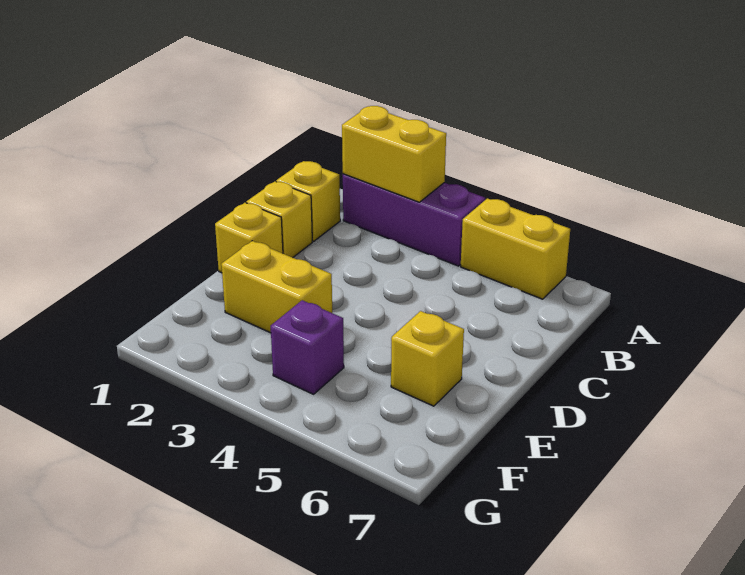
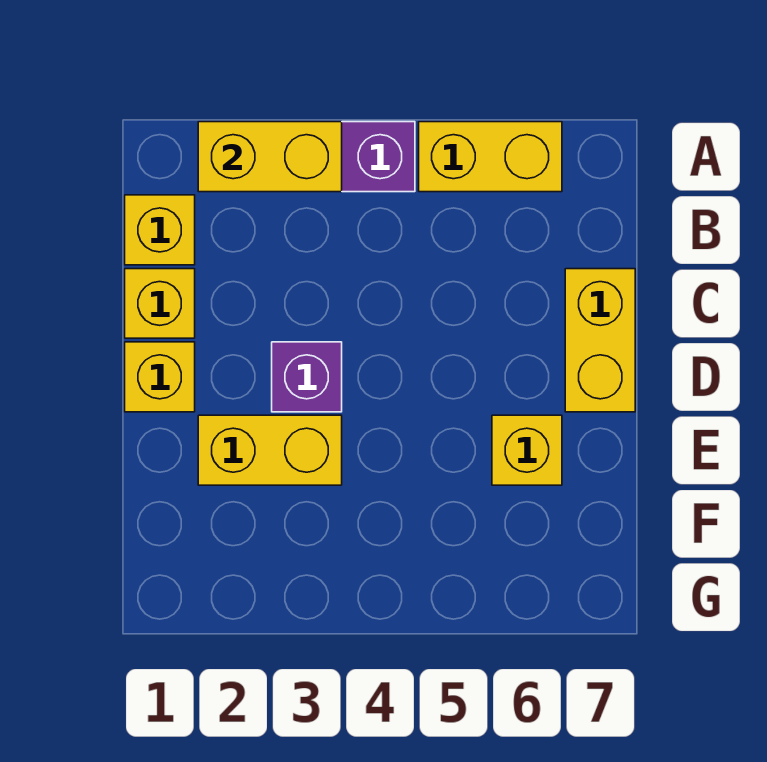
none -> yellow brick C7:D7 level 1
purple brick F4 level 1 -> purple brick D3 level 1

